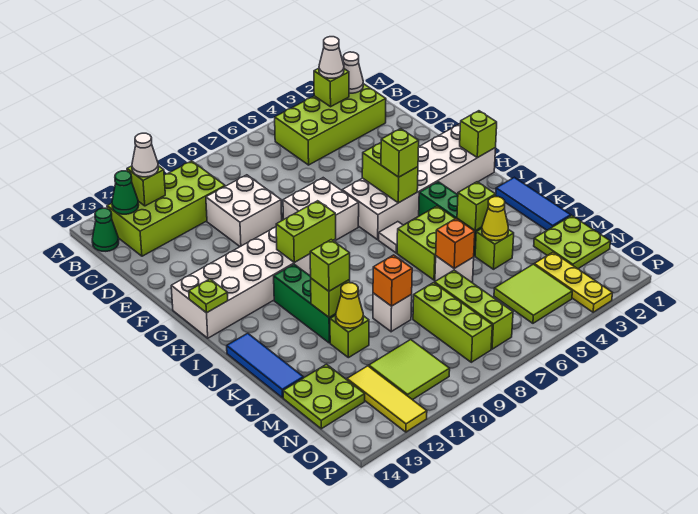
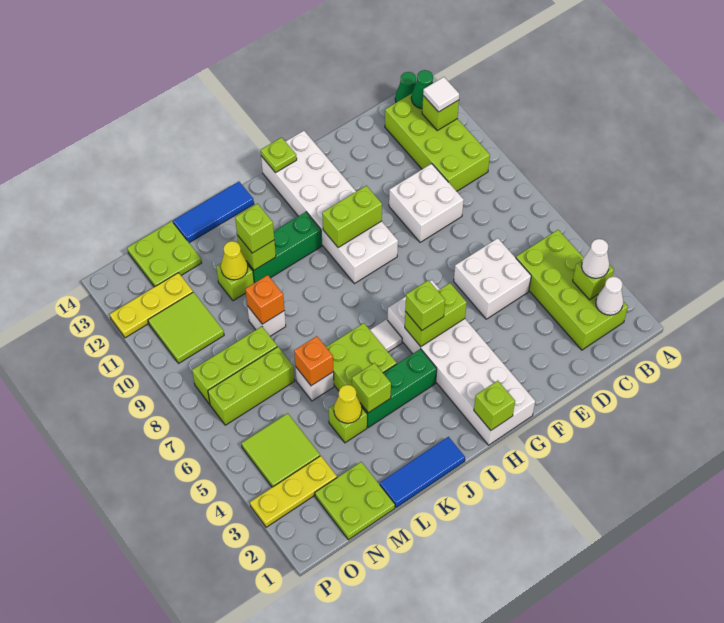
white cone B12 level 3 -> white tile B12 level 3
white brick F7:G8 level 1 -> white brick D5:E6 level 1
lime brick H9:H10 level 2 -> lime brick G10:H10 level 2
yellow tile N12:P12 level 1 -> yellow plate N12:P12 level 1

